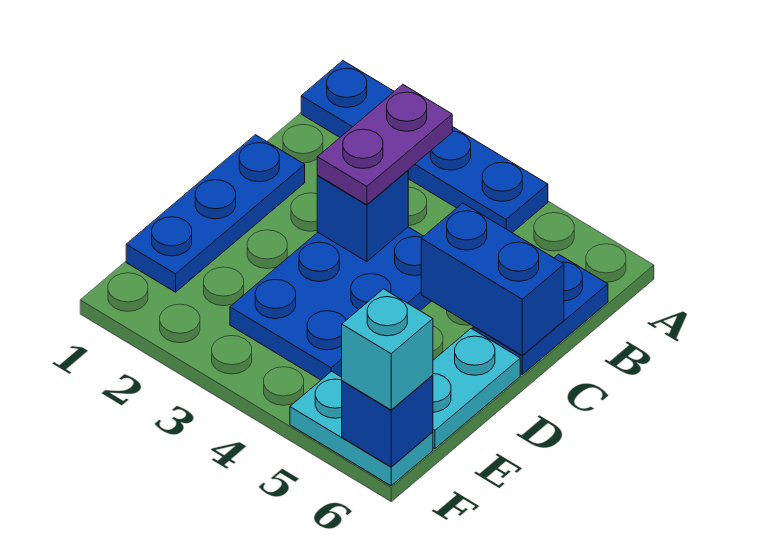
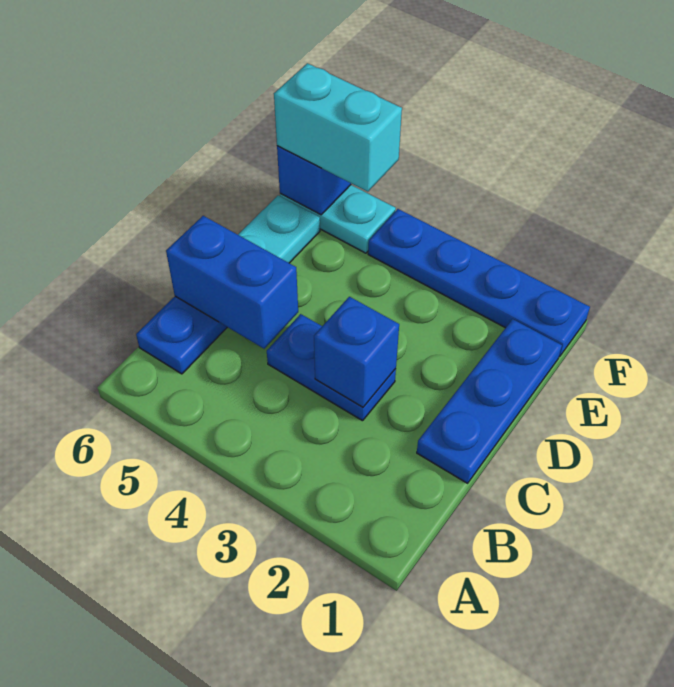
blue plate A1:A4 level 1 -> blue plate F1:F4 level 1
purple plate B3:C3 level 3 -> none
blue plate C3:E4 level 1 -> blue plate C3:C4 level 1
cyan brick F6 level 3 -> cyan brick F5:F6 level 3

